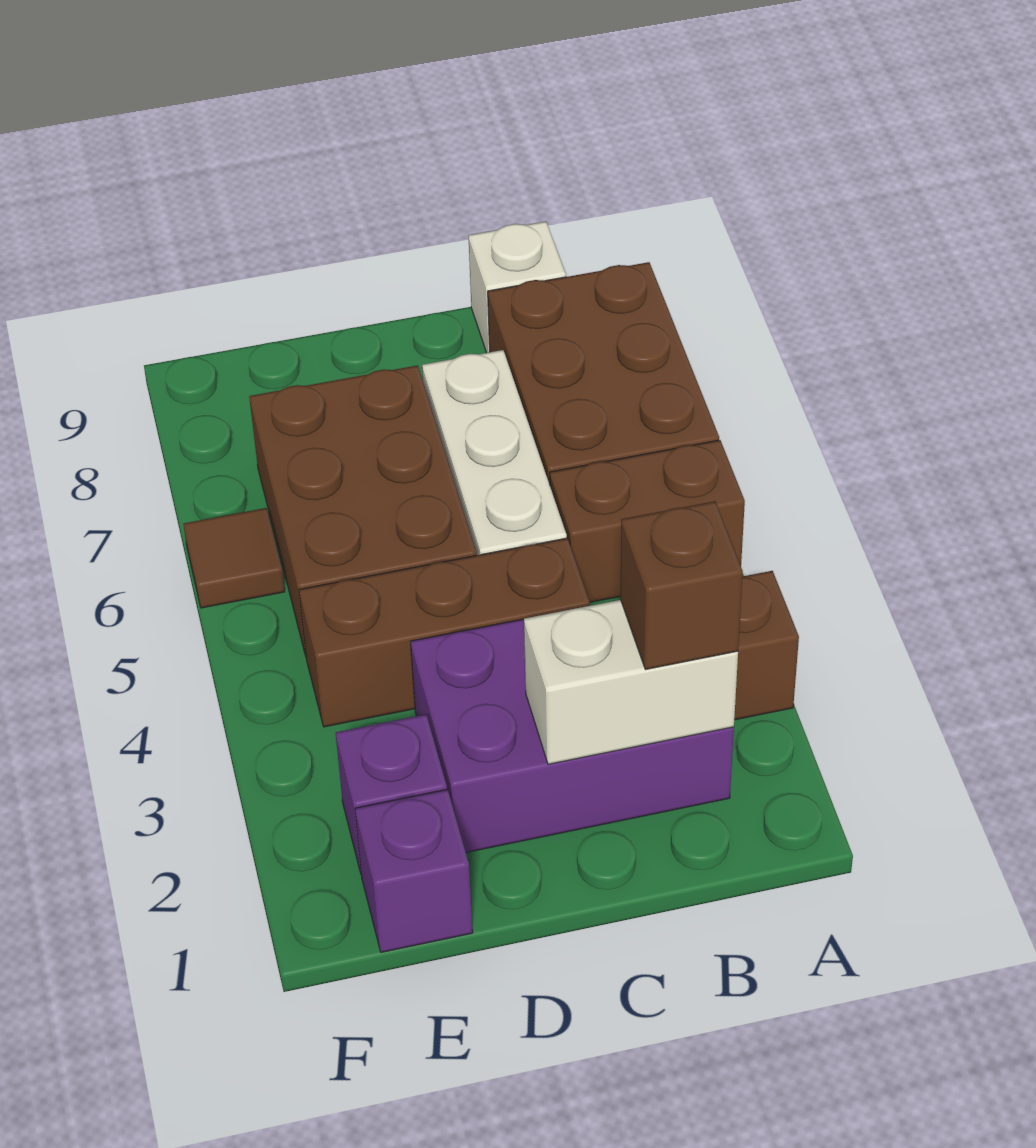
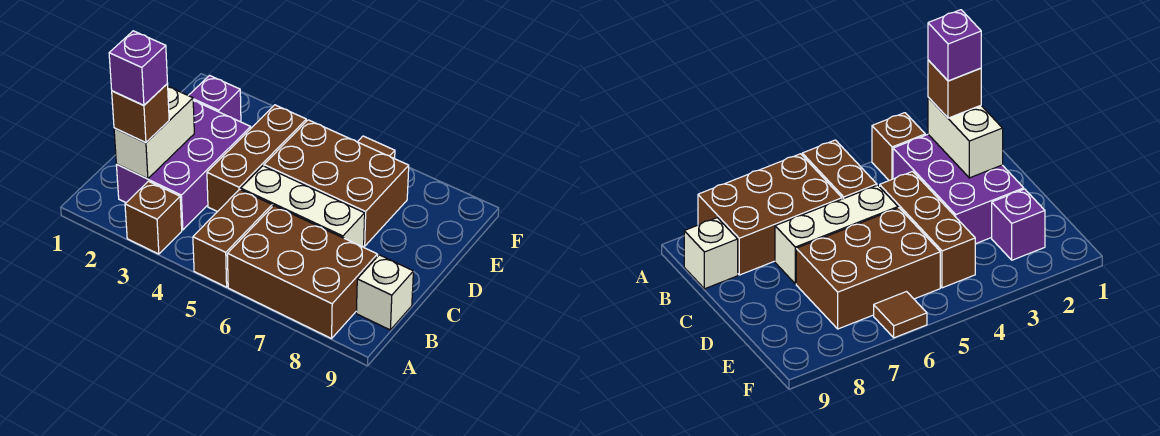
purple brick E1 level 1 -> purple brick B2 level 4

